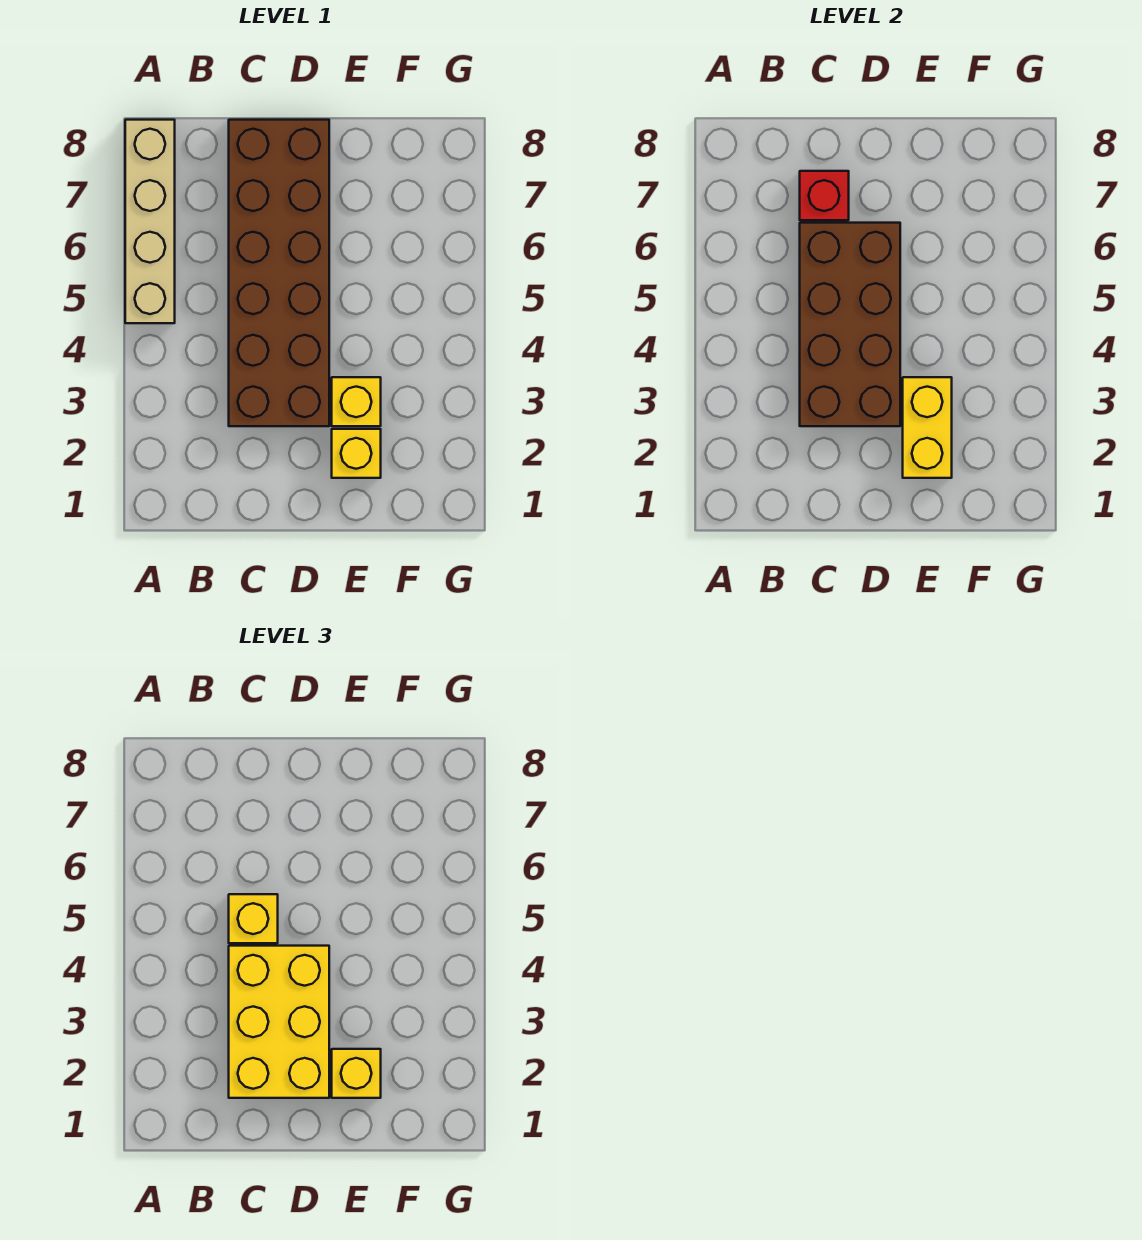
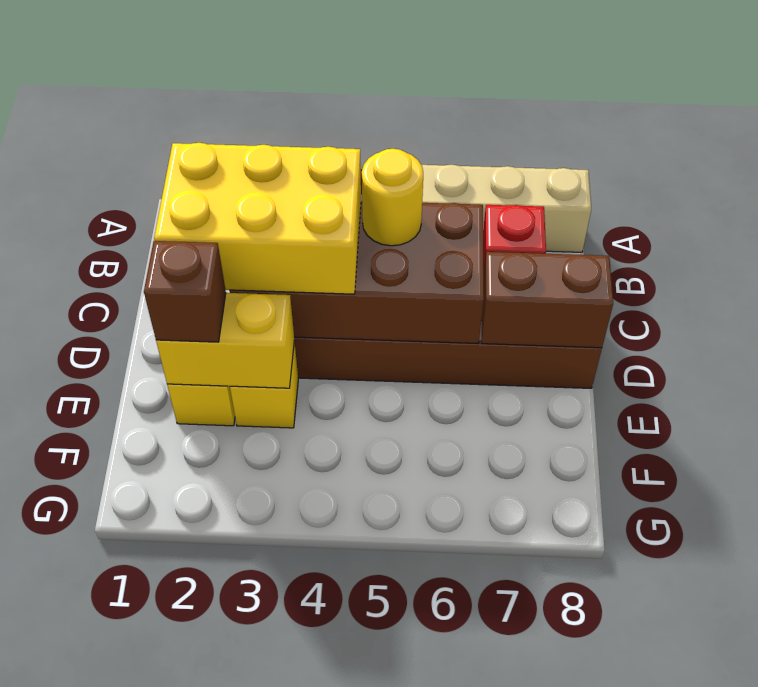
yellow brick C5 level 3 -> yellow round brick C5 level 3
none -> brown brick D7:D8 level 2
yellow brick E2 level 3 -> brown brick E2 level 3

